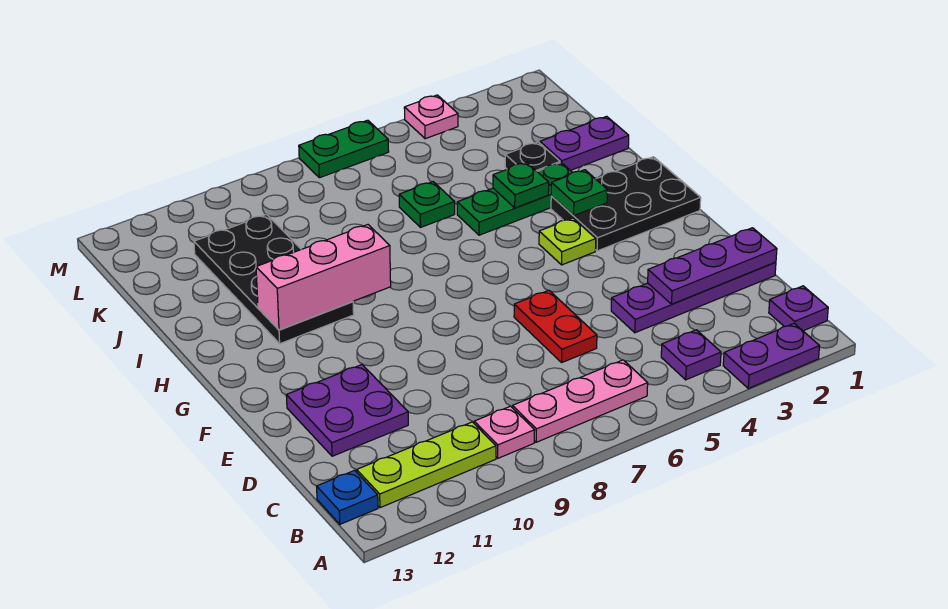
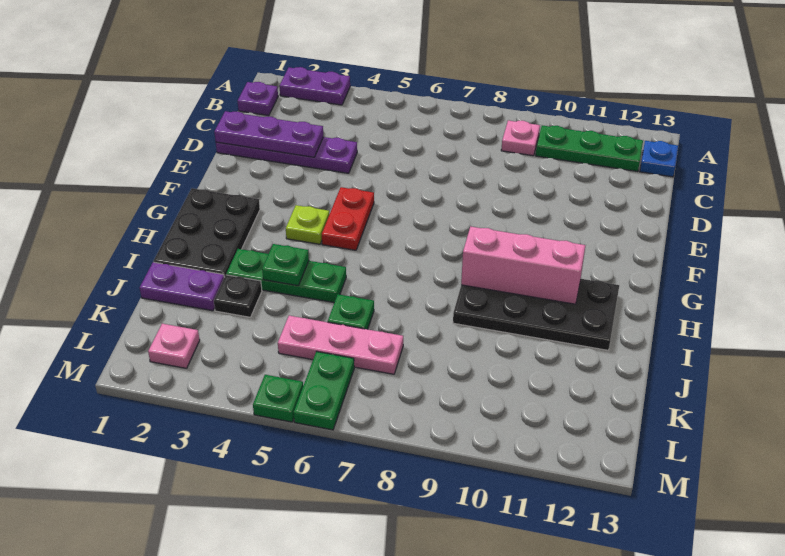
purple plate B4 level 1 -> none
pink plate B6:B8 level 1 -> pink plate K5:K7 level 1
lime plate B10:B12 level 1 -> green plate B10:B12 level 1
red plate D6:E6 level 1 -> red plate F5:G5 level 1
purple plate D11:E12 level 1 -> none
black plate G1:H3 level 1 -> black plate G1:I2 level 1
green plate H3 level 2 -> green plate M5 level 1
black plate H10:K11 level 1 -> black plate H9:I12 level 1
pink plate M4 level 1 -> pink plate L2 level 1
green plate M6:M7 level 1 -> green plate L6:M6 level 1

